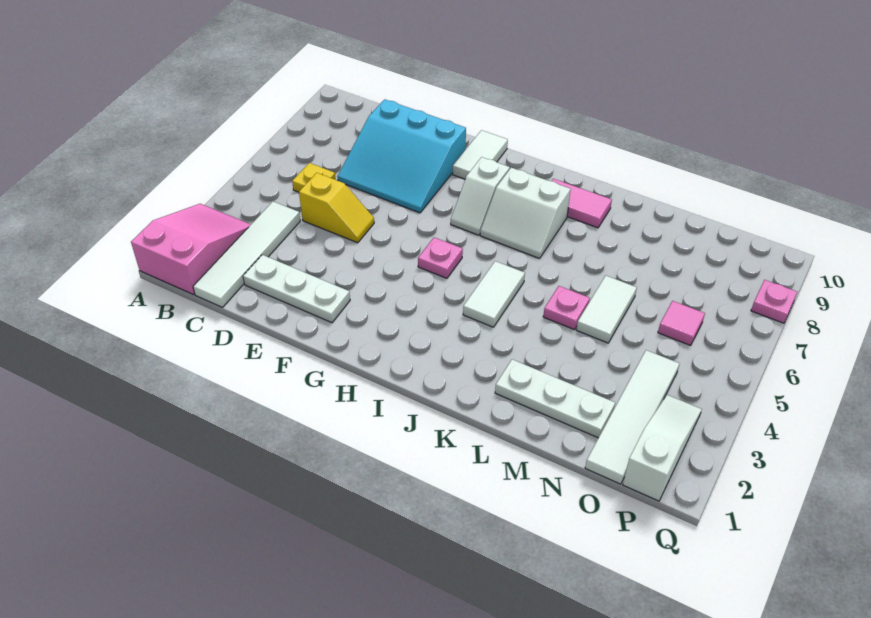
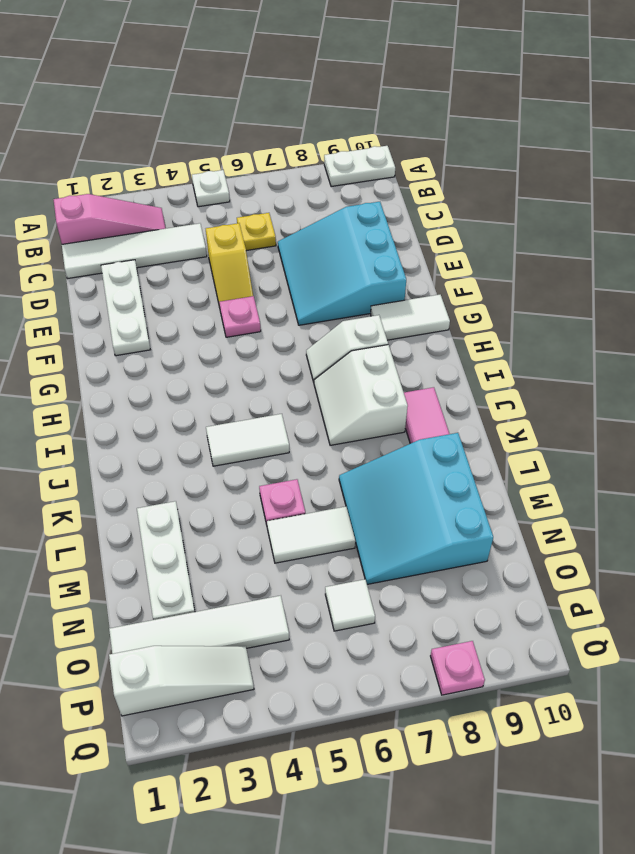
pink slope A1:B3 level 1 top 1 -> pink slope B1:B3 level 1 top 1
none -> white plate A5 level 1
none -> white plate A9:A10 level 1
pink plate H5 level 1 -> pink plate F5 level 1
none -> cyan slope L7:N9 level 1 top 9
pink tile O6 level 1 -> white tile O6 level 1

